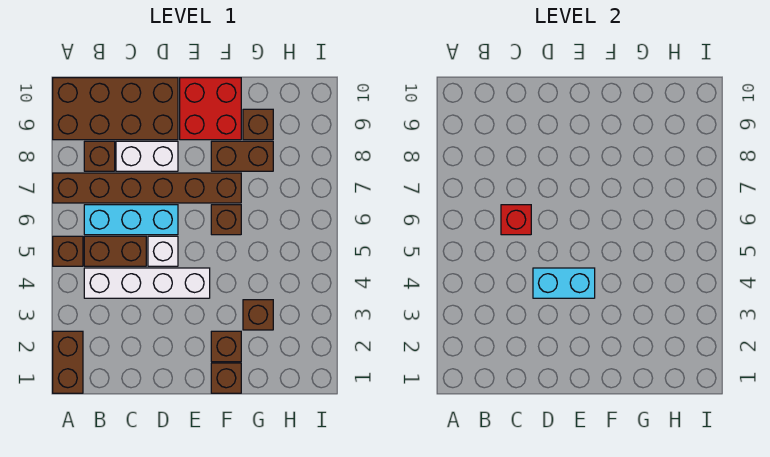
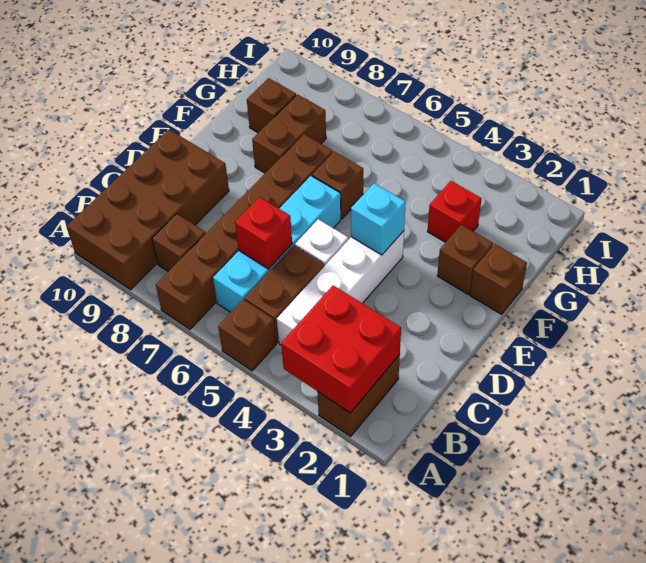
brown brick A1:A2 level 1 -> brown brick A2:B2 level 1
cyan brick B6:D6 level 1 -> cyan brick B6:E6 level 1
white brick C8:D8 level 1 -> none
cyan brick D4:E4 level 2 -> cyan brick E4 level 2
red brick E9:F10 level 1 -> red brick A2:B3 level 2
brown brick G3 level 1 -> red brick G3 level 1

